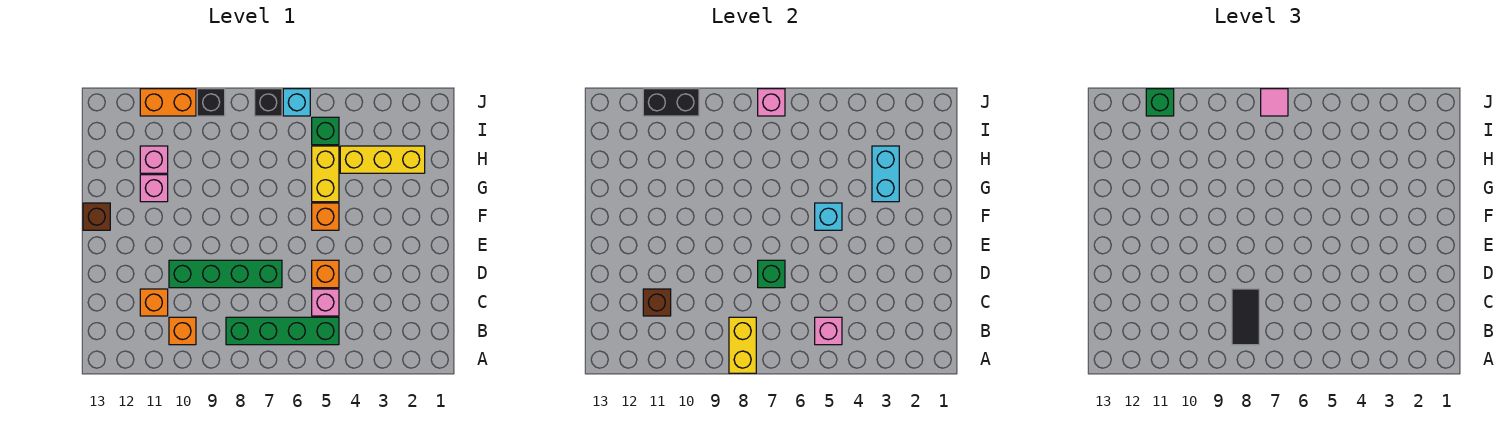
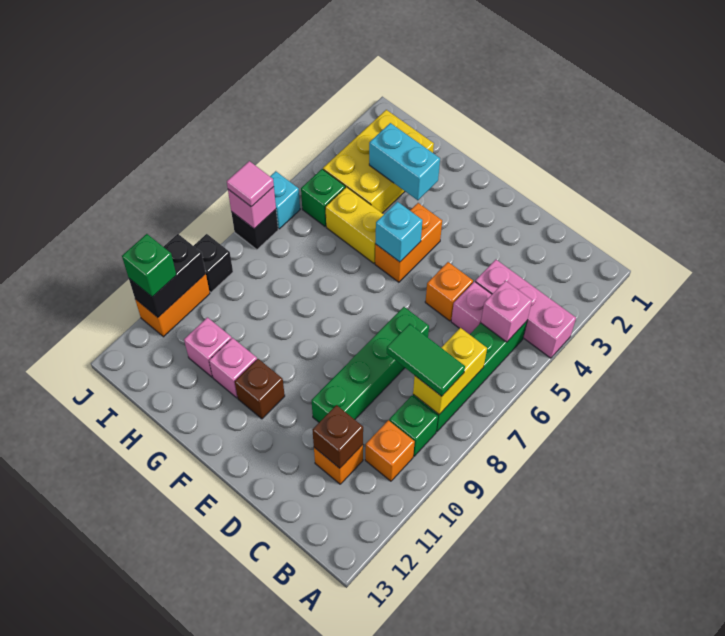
none -> pink brick A4:C4 level 1
yellow brick A8:B8 level 2 -> yellow brick B7:B8 level 2
black tile B8:C8 level 3 -> green tile B8:C8 level 3
green brick D7 level 2 -> green brick B9 level 1
orange brick F5 level 1 -> orange brick F4:F5 level 1
brown brick F13 level 1 -> brown brick F11 level 1
yellow brick H2:H4 level 1 -> yellow brick H2:I4 level 1

